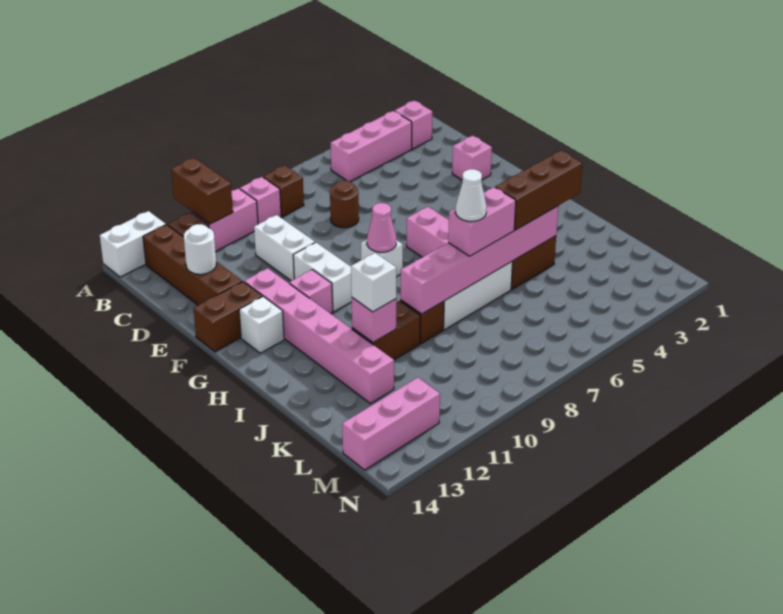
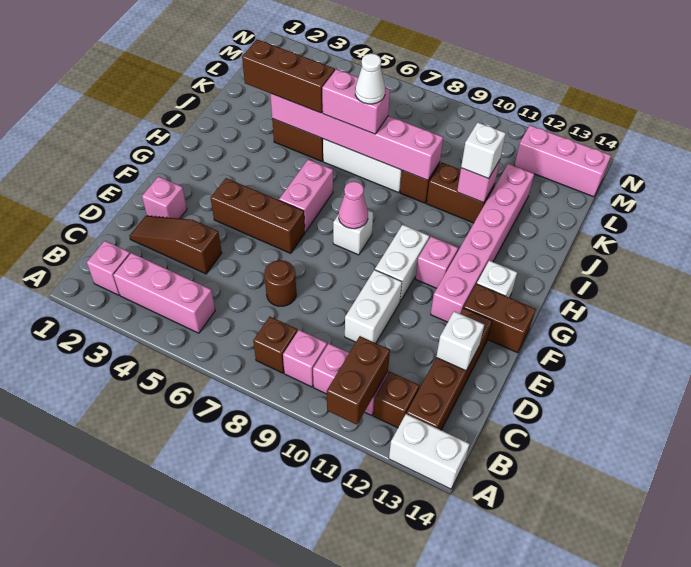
none -> brown slope D2:D4 level 1 top 4
white round brick D13 level 2 -> white brick D13 level 2
none -> brown brick F4:F6 level 1

